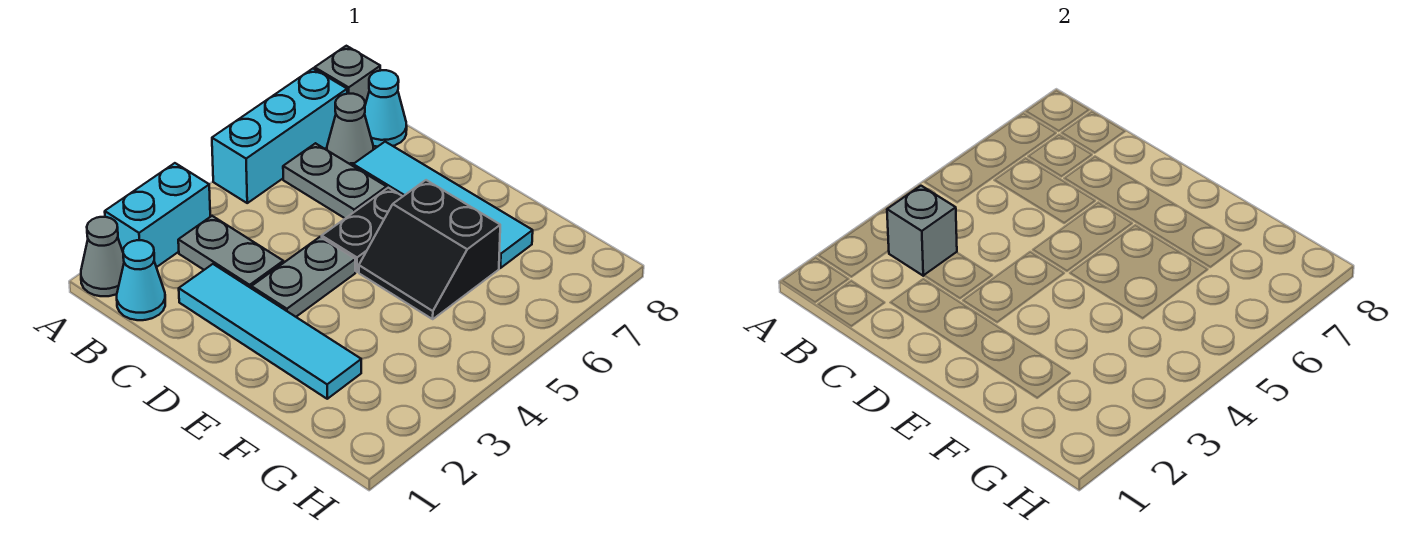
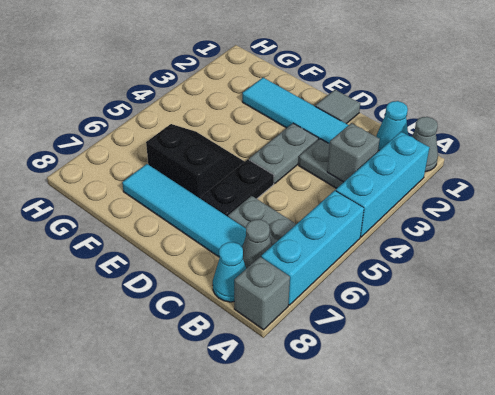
cyan brick A2:A3 level 1 -> cyan brick A2:A4 level 1
none -> grey tile D1 level 1

